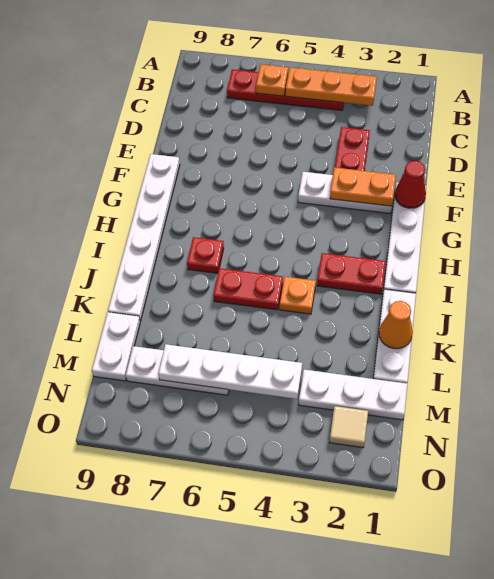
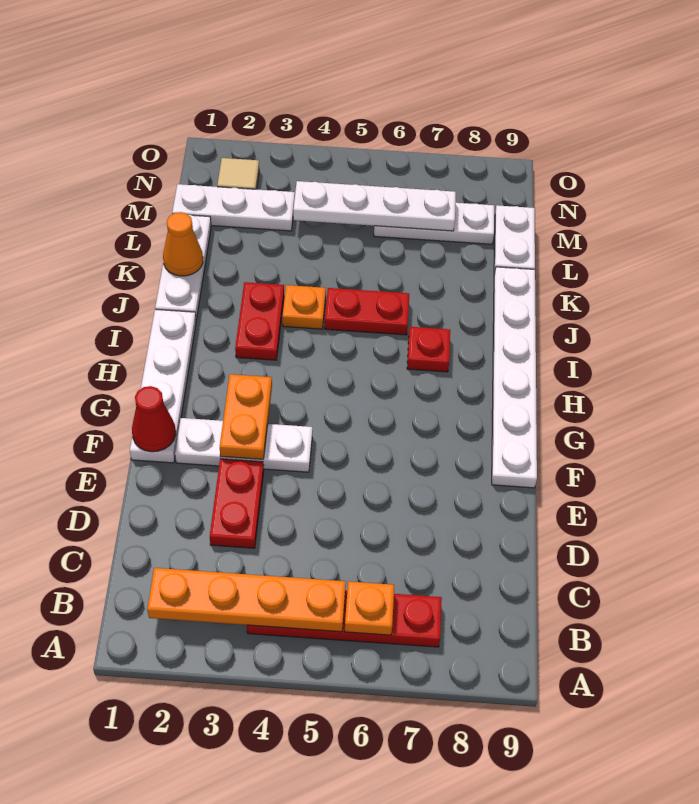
orange plate B3:B5 level 2 -> orange plate B2:B5 level 2
orange plate F2:F3 level 2 -> orange plate F3:G3 level 2
red plate I2:I3 level 1 -> red plate I3:J3 level 1

